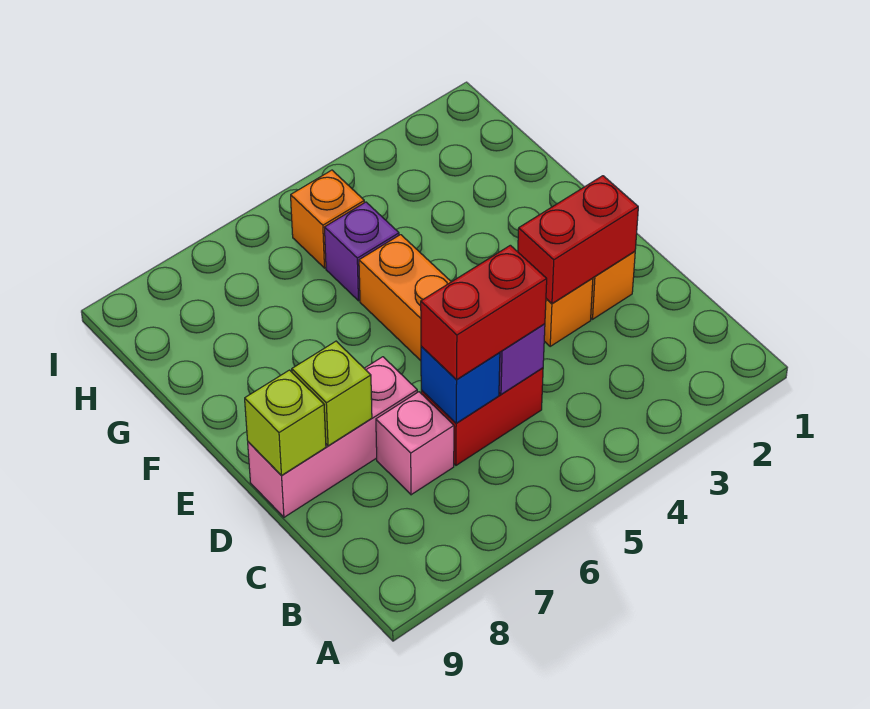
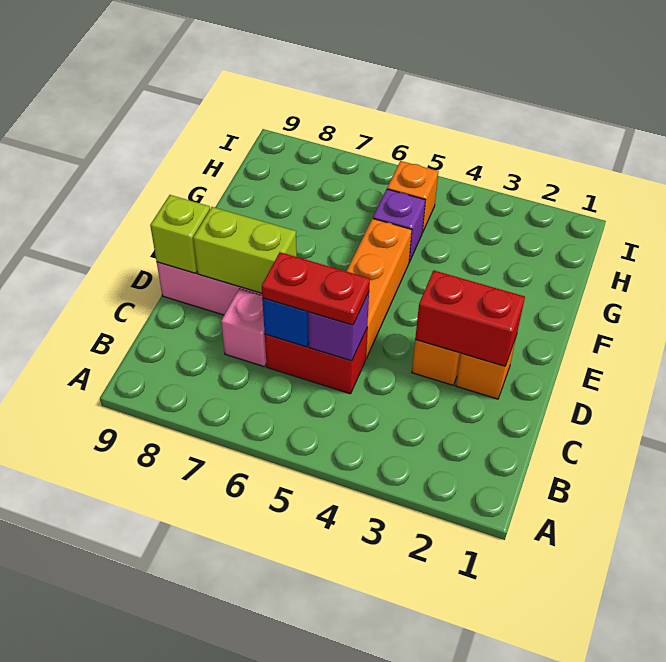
red brick C5:C6 level 3 -> red plate C5:C6 level 3
lime brick D8 level 2 -> lime brick D7:D8 level 2

